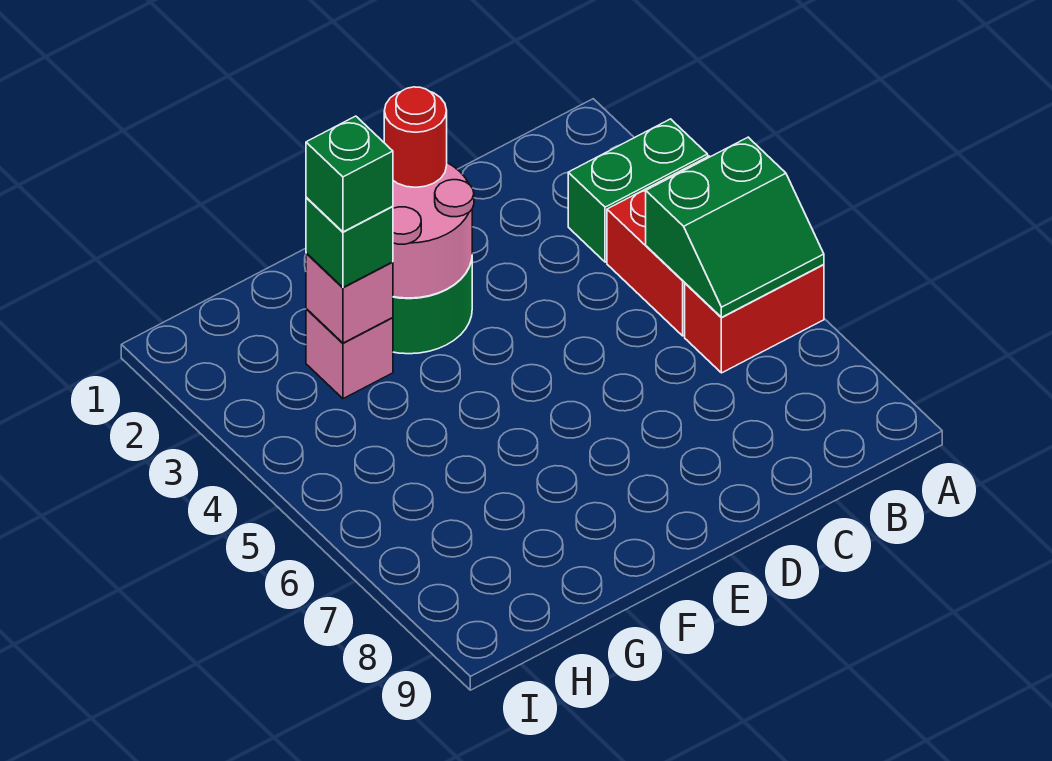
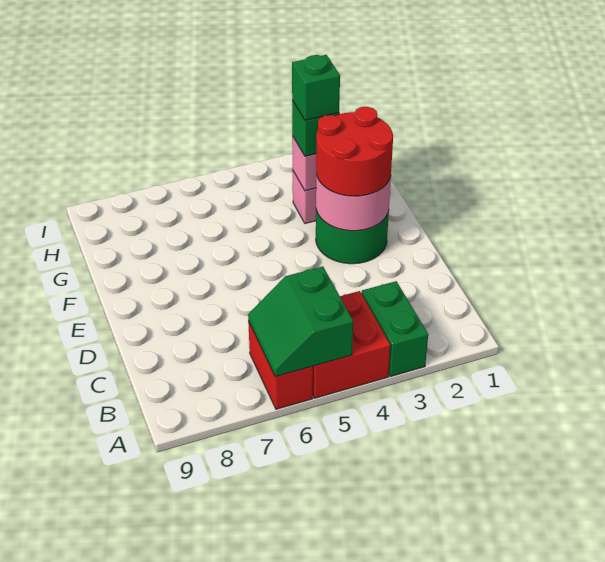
red round brick E2 level 3 -> red round brick E2:F3 level 3

